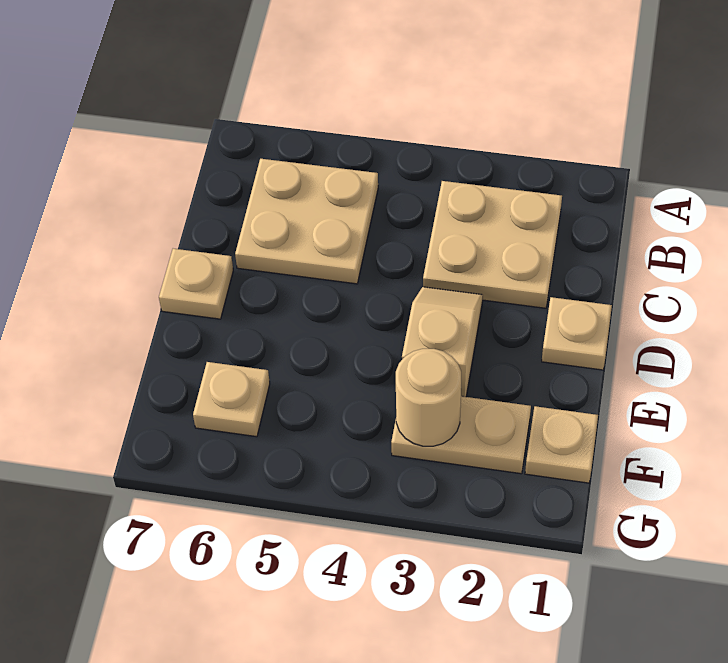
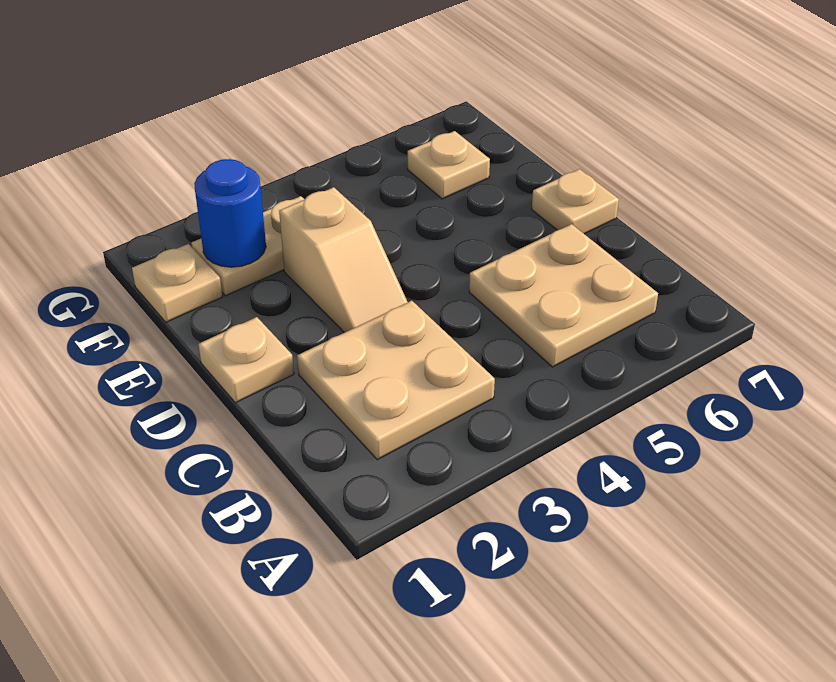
none -> blue round brick F2 level 2
tan round brick F3 level 2 -> none

